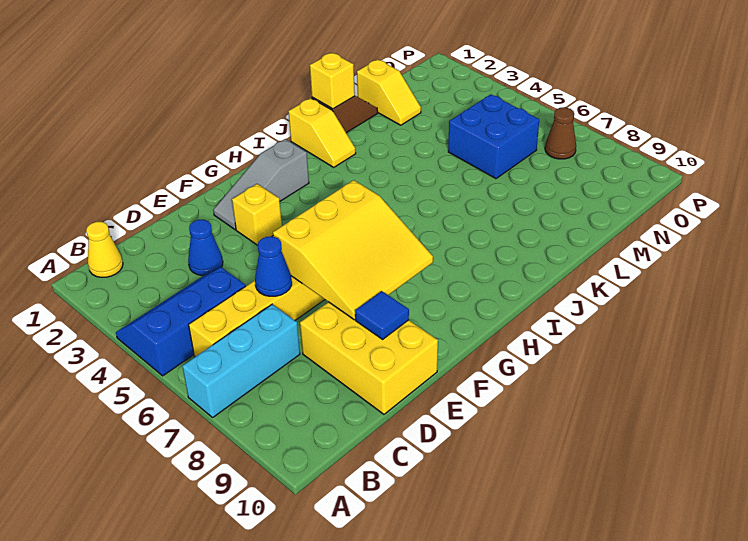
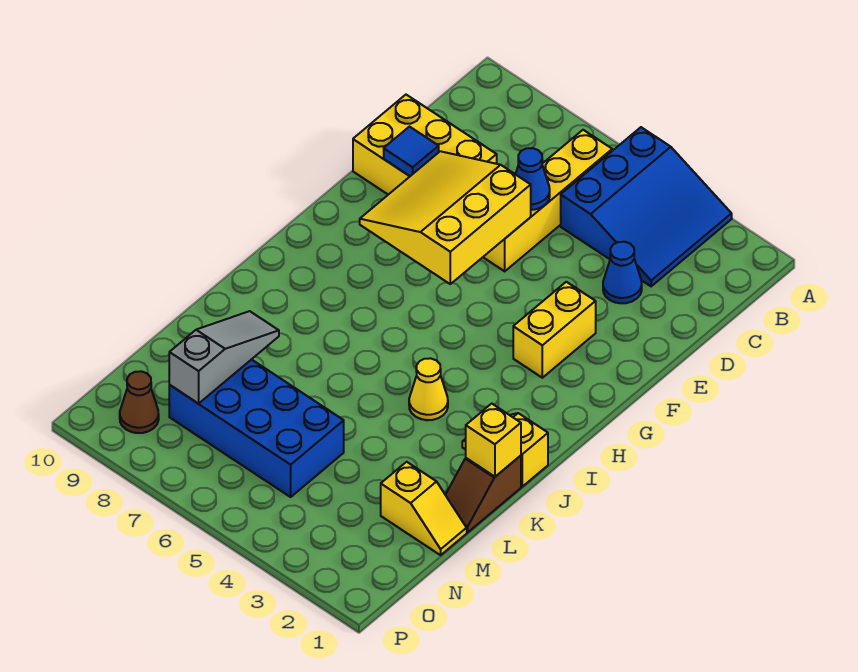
blue slope A4:C5 level 1 top 5 -> blue slope A3:C5 level 1 top 5
cyan brick A7:C7 level 1 -> none
yellow cone B1 level 1 -> yellow cone J4 level 1
grey slope F2:H2 level 1 top H -> grey slope L8:N8 level 2 top N
yellow brick F3 level 1 -> yellow brick F3:G3 level 1
yellow slope M1:M2 level 1 top 1 -> yellow slope M1:M2 level 1 top 2
blue brick M5:N6 level 1 -> blue brick M5:N8 level 1
brown cone O7 level 1 -> brown cone O9 level 1

